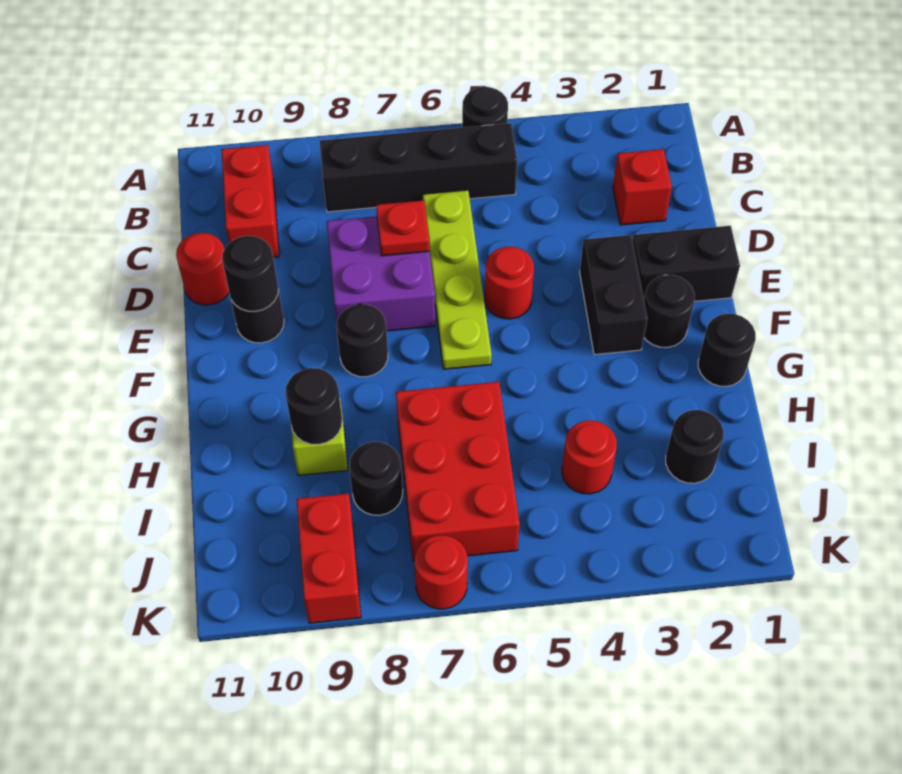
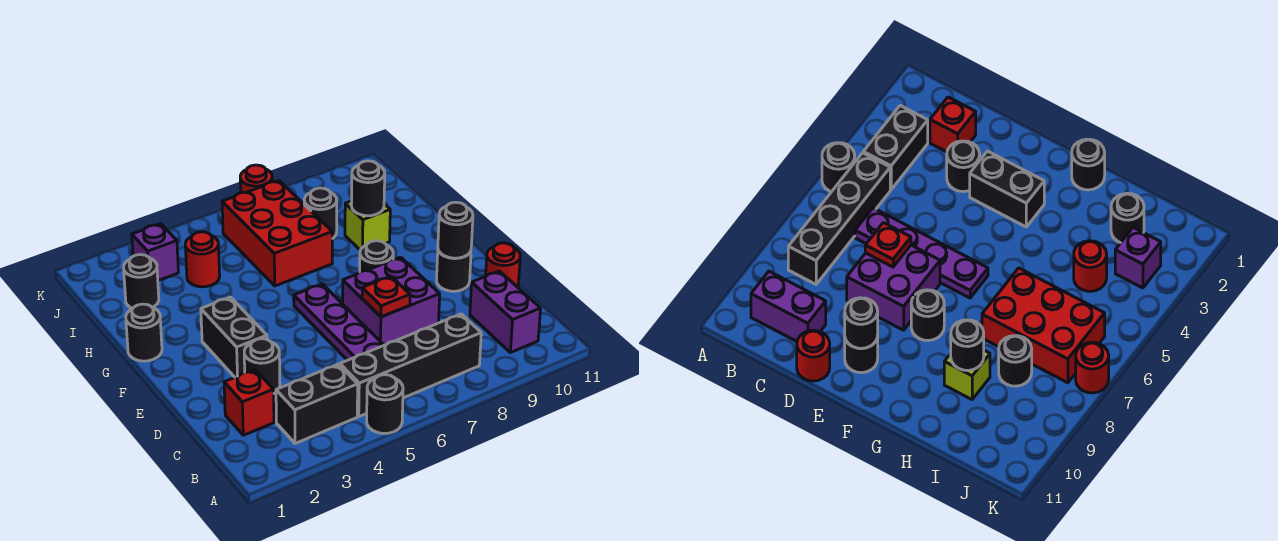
red brick B10:C10 level 1 -> purple brick B10:C10 level 1
lime plate C6:F6 level 1 -> purple plate C6:F6 level 1
black brick E1:E2 level 1 -> black brick B3:B4 level 1
red round brick E5 level 1 -> none
black round brick F2 level 1 -> black round brick D3 level 1
none -> purple brick J3 level 1
red brick J9:K9 level 1 -> none

